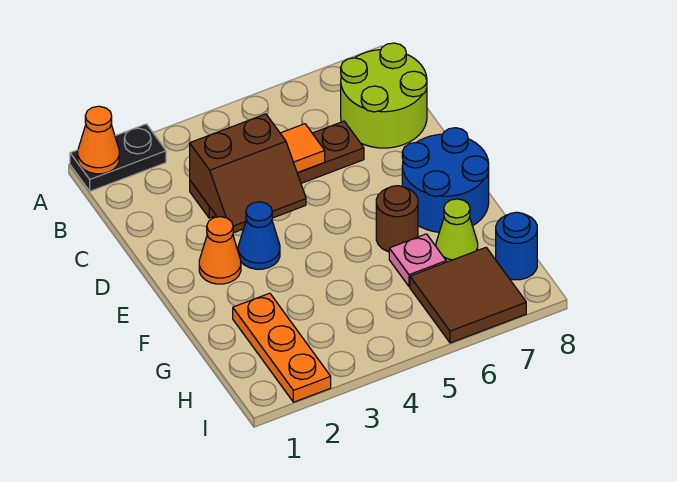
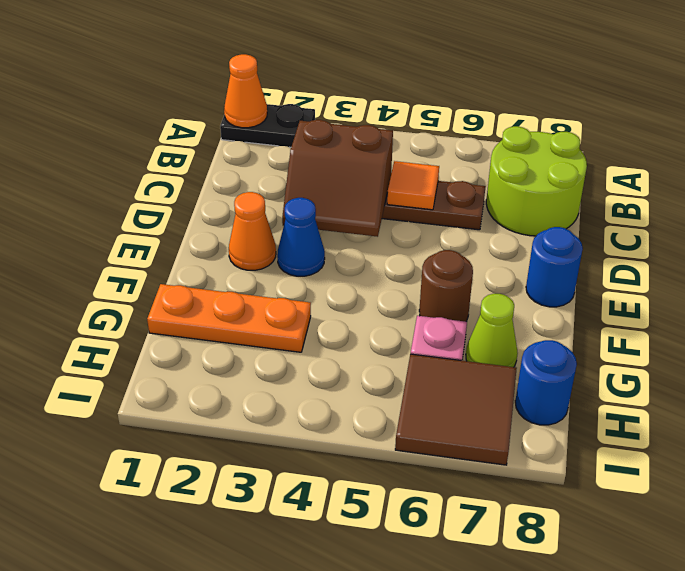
blue round brick E7:F8 level 1 -> blue round brick E8 level 1
orange plate G2:I2 level 1 -> orange plate G1:G3 level 1

